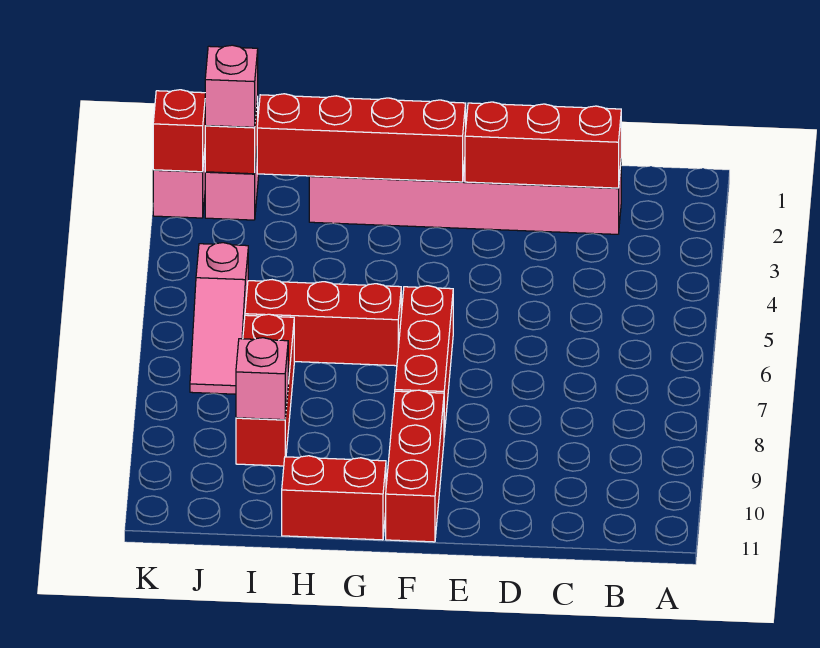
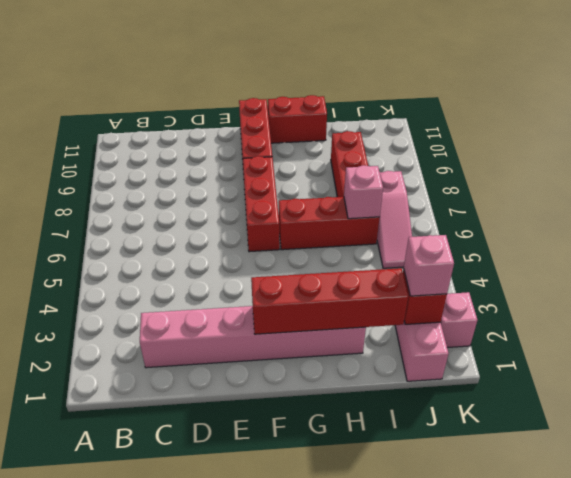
red brick C2:E2 level 2 -> none
pink brick I9 level 2 -> pink brick I6 level 2
pink slope J5:J7 level 1 top 5 -> pink slope J5:J7 level 1 top 7
red brick K2 level 2 -> none

